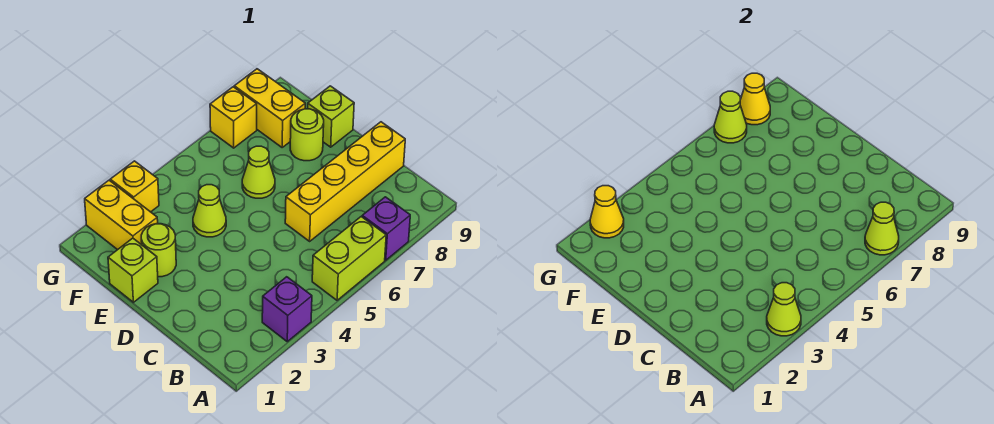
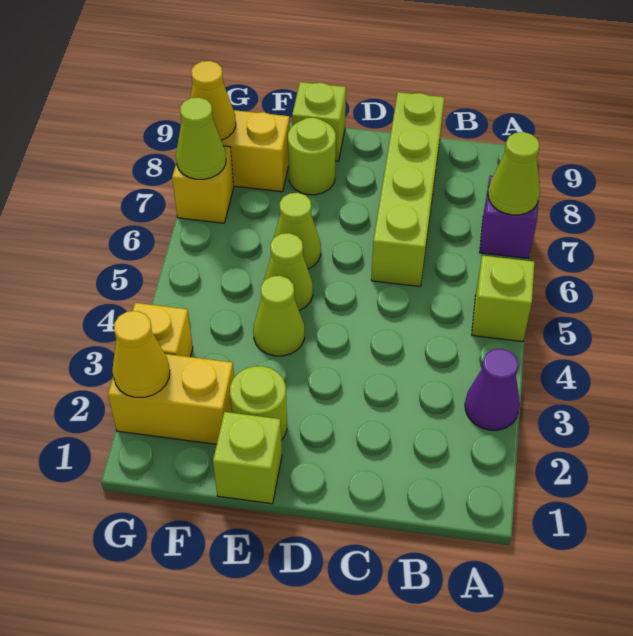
purple brick A3 level 1 -> purple cone A3 level 1
lime cone A3 level 2 -> lime cone E5 level 1
lime brick A5:A6 level 1 -> lime brick A5 level 1
yellow brick C6:C9 level 1 -> lime brick C6:C9 level 1

